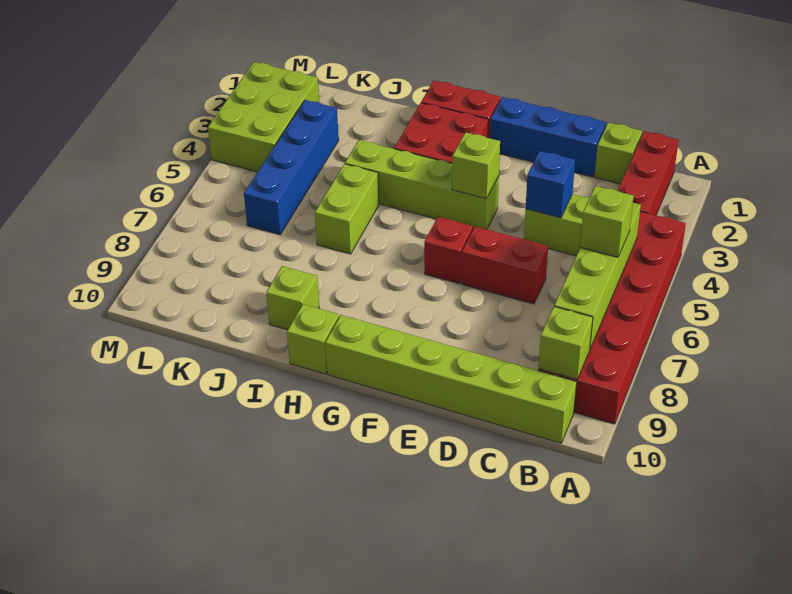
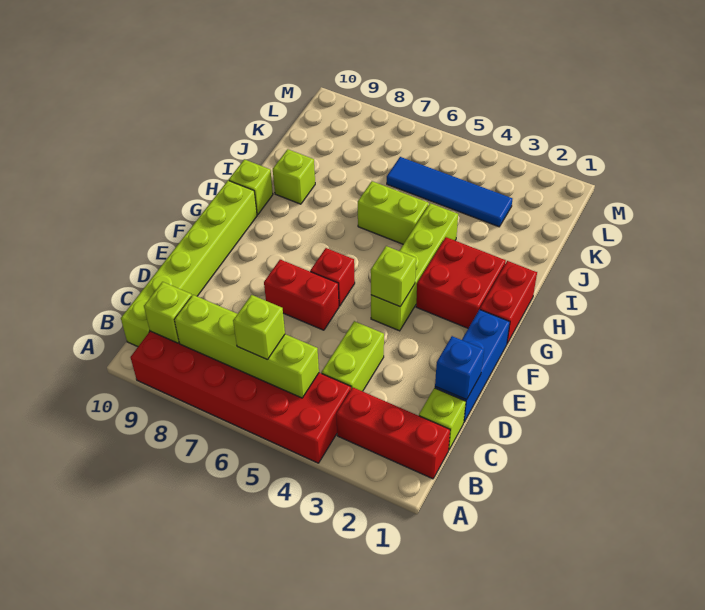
blue brick D4 level 2 -> blue brick D1 level 2
red brick D6:E6 level 1 -> red brick E6:E7 level 1
blue brick K3:K6 level 1 -> blue tile K3:K6 level 1
lime brick L2:M4 level 1 -> none

